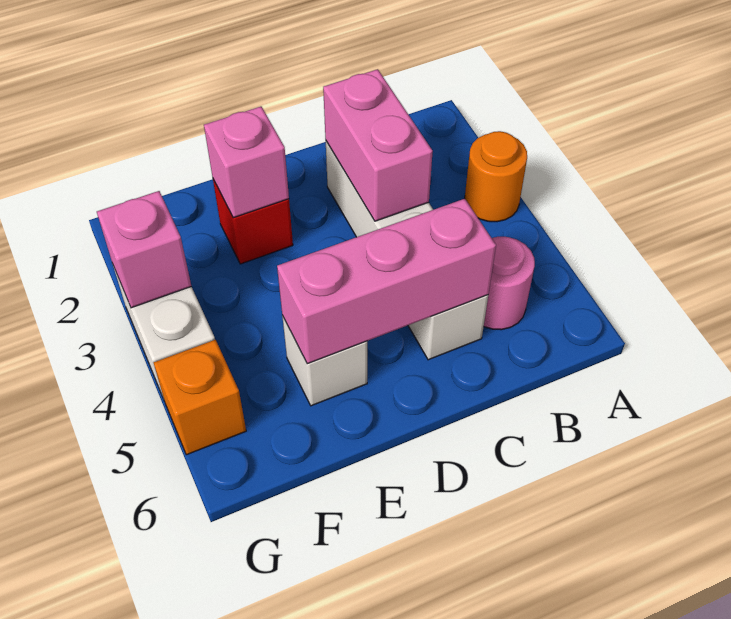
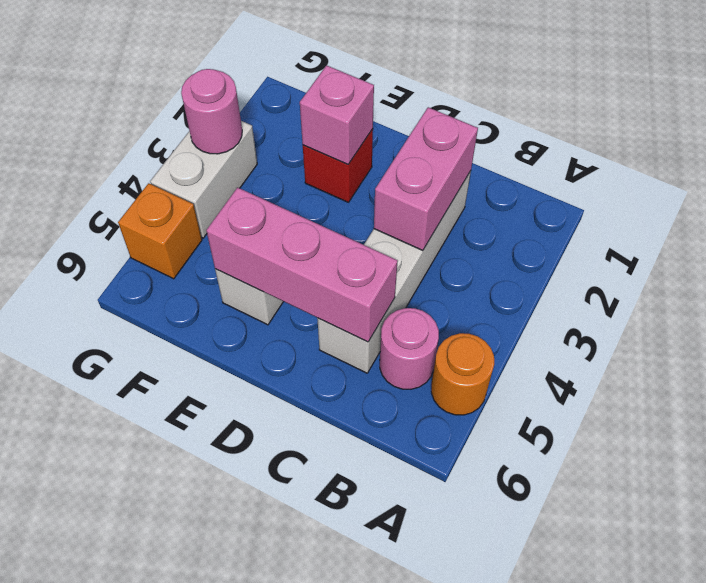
orange round brick A3 level 1 -> orange round brick A5 level 1
pink brick G3 level 2 -> pink round brick G3 level 2

